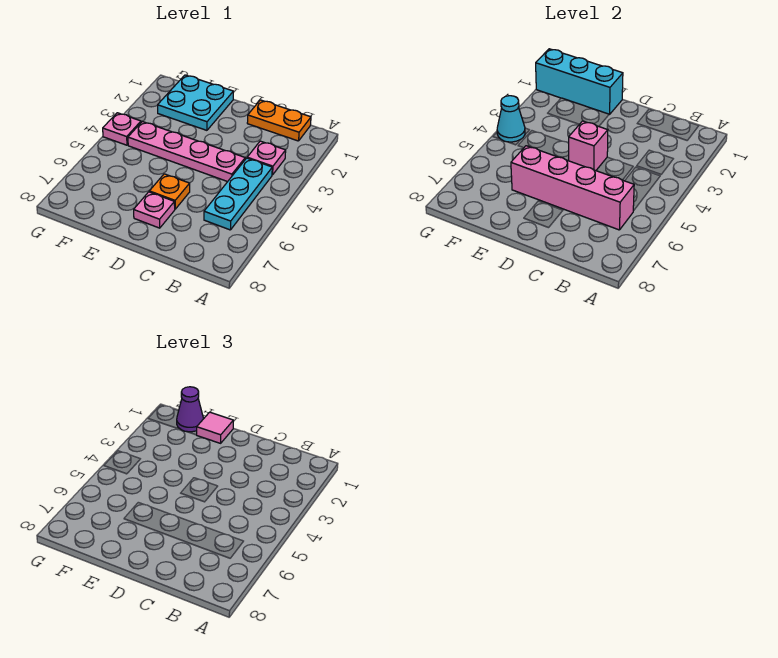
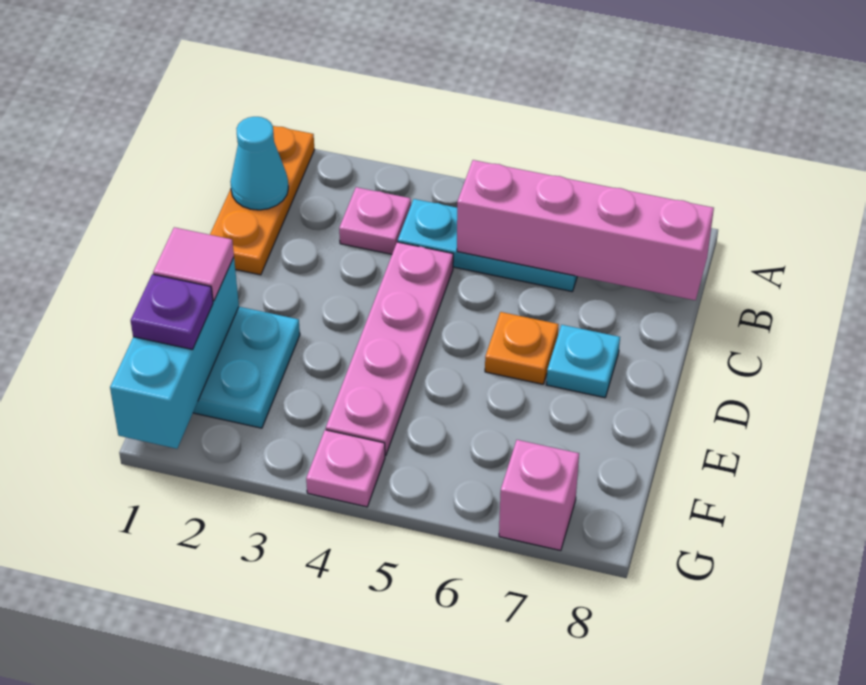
orange plate B1:C1 level 1 -> orange plate A1:C1 level 1
pink brick B6:E6 level 2 -> pink brick B5:B8 level 2
pink brick D4 level 2 -> pink brick G7 level 1
pink plate D7 level 1 -> cyan plate D7 level 1
purple cone F1 level 3 -> purple plate F1 level 3
cyan cone G4 level 2 -> cyan cone B1 level 2

